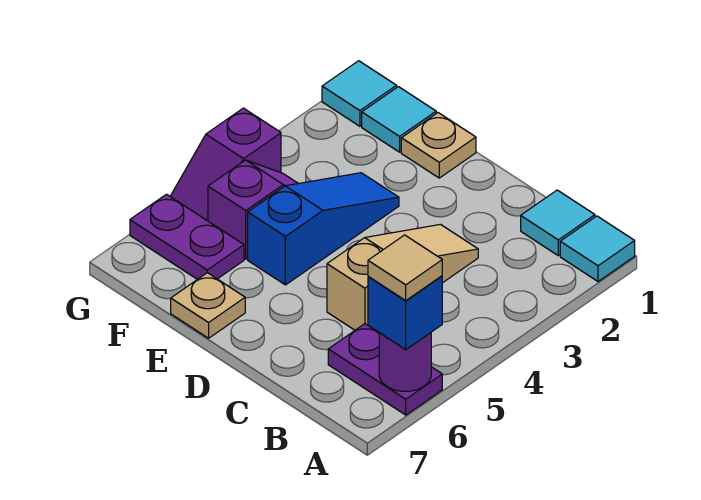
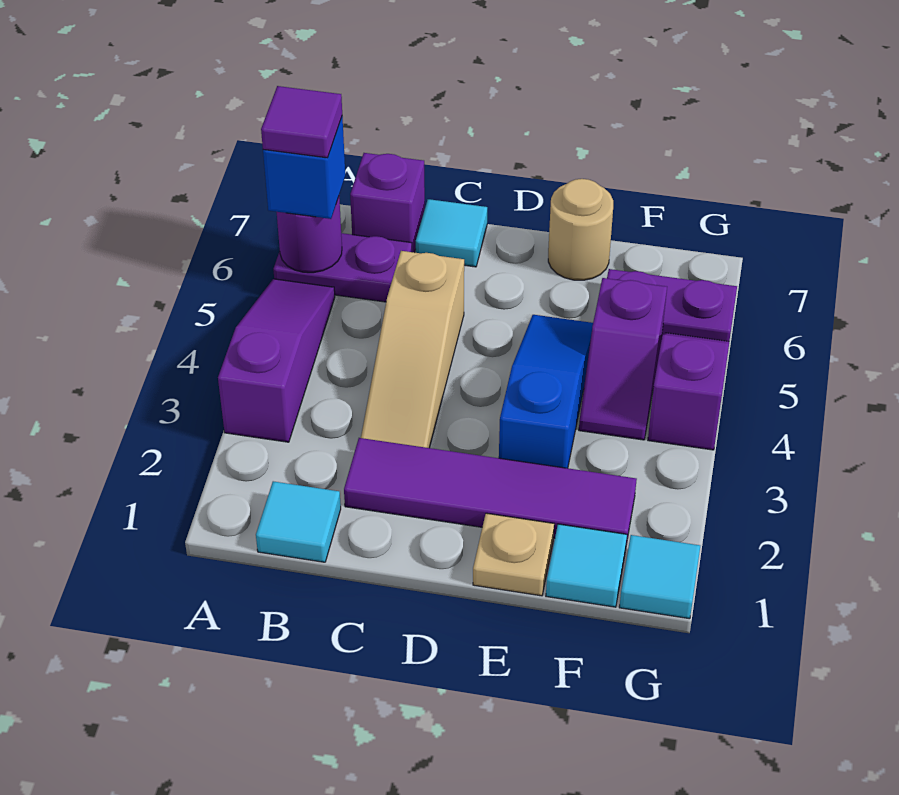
cyan tile A1 level 1 -> cyan tile C7 level 1
none -> purple slope A3:A5 level 1 top 3
tan tile A6 level 4 -> purple tile A6 level 4
none -> purple brick B7 level 1
none -> purple tile C2:F2 level 1
blue slope E3:E5 level 1 top 5 -> blue slope E3:E5 level 1 top 3
tan plate E7 level 1 -> tan round brick E7 level 1

